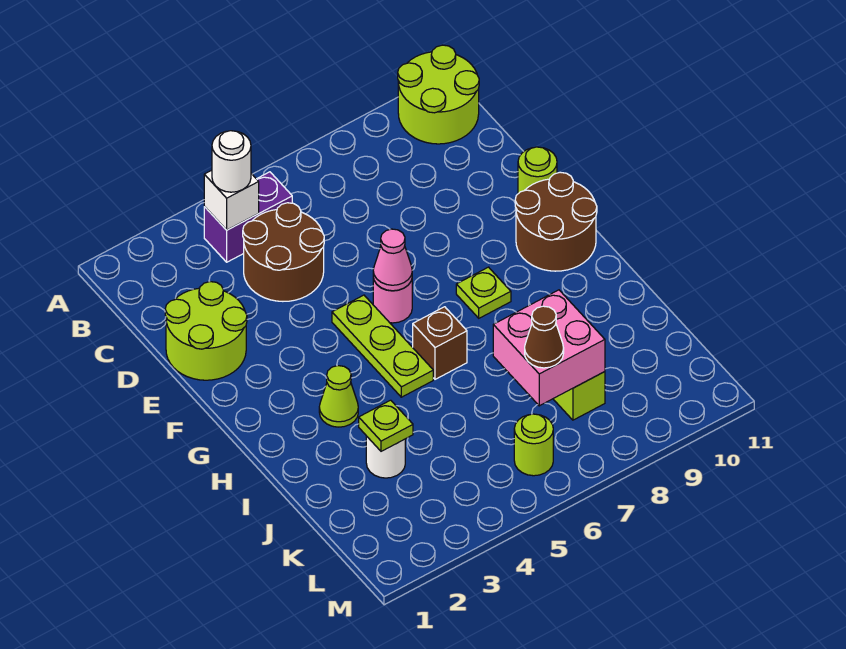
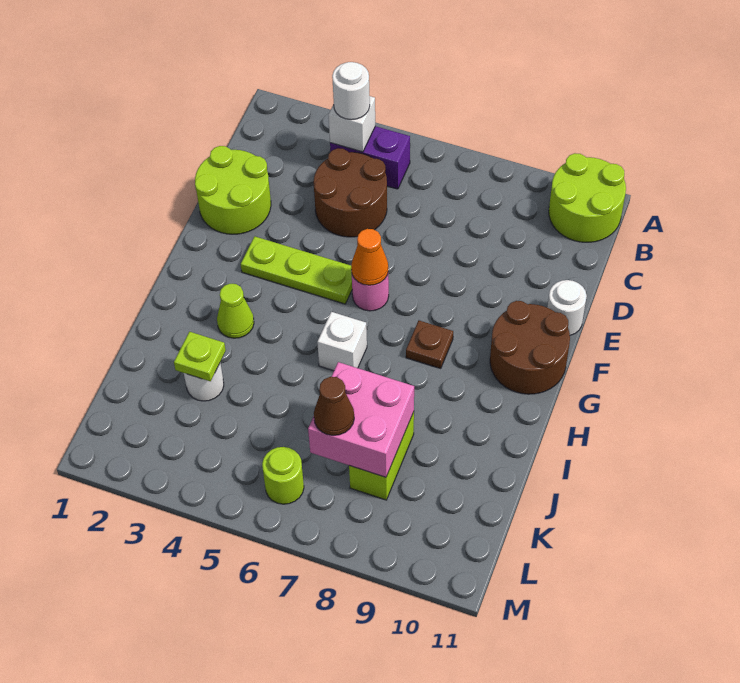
lime round brick E11 level 1 -> white round brick E11 level 1
lime plate F5:H5 level 1 -> lime plate F3:F5 level 1
pink cone F6 level 2 -> orange cone F6 level 2
lime plate G8 level 1 -> brown plate G8 level 1
brown brick H6 level 1 -> white brick H6 level 1

